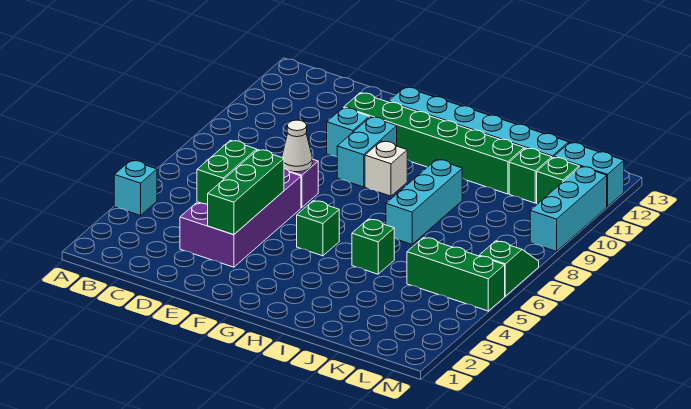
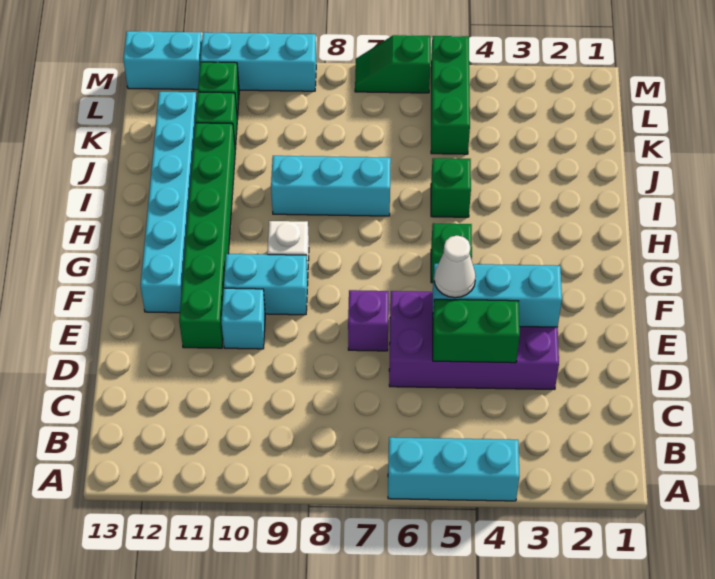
cyan brick A4 level 1 -> cyan brick A4:A6 level 1
green brick E3:E5 level 2 -> cyan brick E3:E5 level 2
white cone E7 level 2 -> white cone E5 level 3
cyan brick L12:M12 level 1 -> cyan brick M12:M13 level 1

